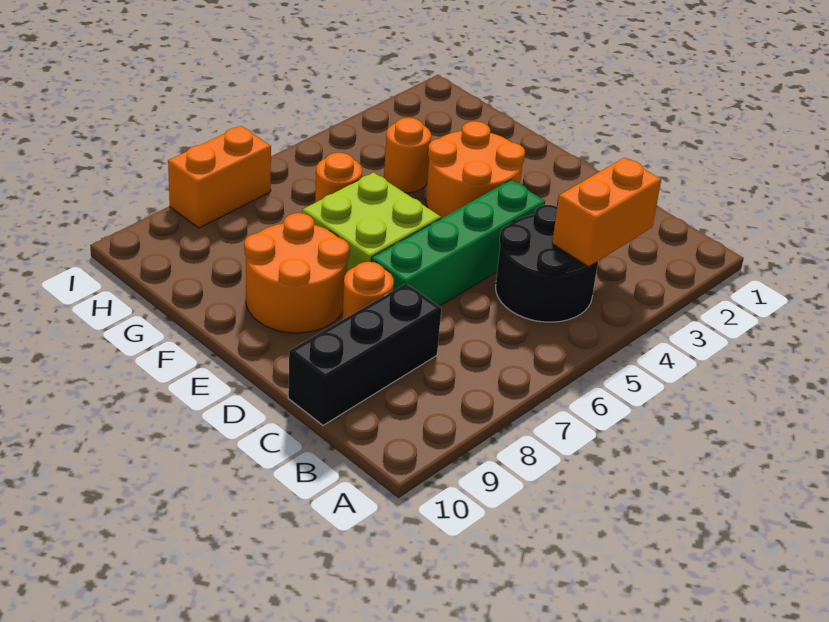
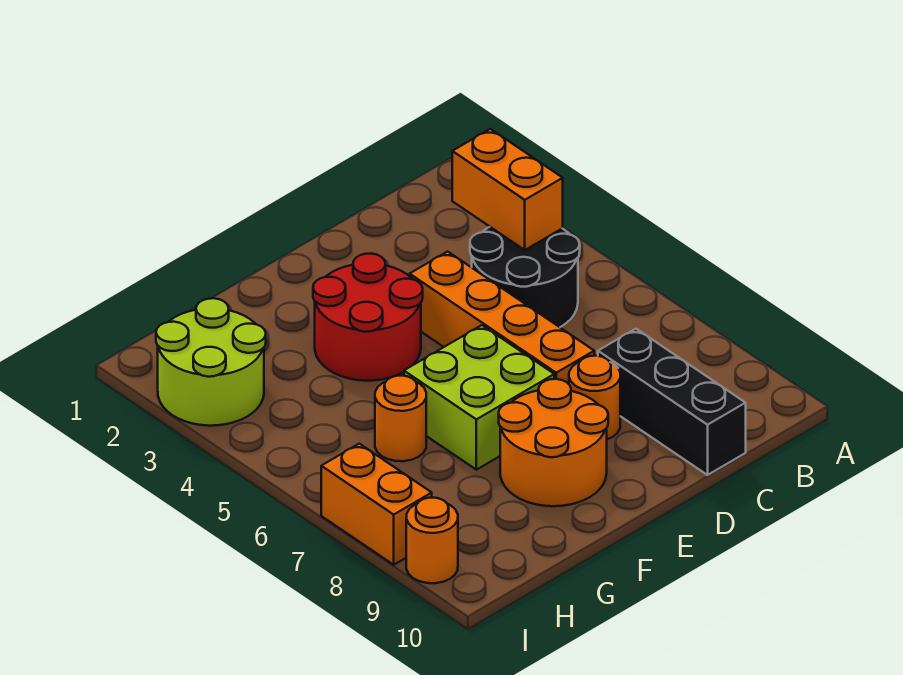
green brick D4:D7 level 1 -> orange brick D4:D7 level 1
orange round brick E3:F4 level 1 -> red round brick E3:F4 level 1
orange round brick G4 level 1 -> orange round brick I9 level 1
none -> lime round brick H2:I3 level 1

